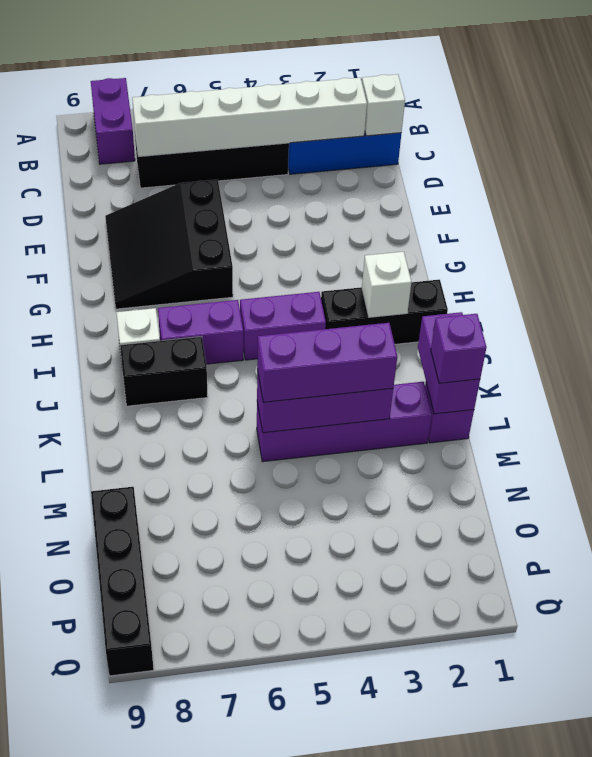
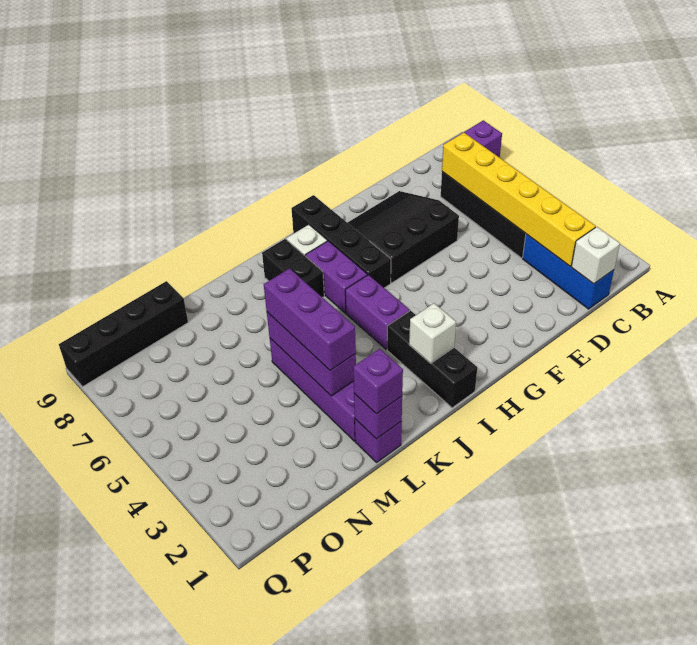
white brick C2:C7 level 2 -> yellow brick C2:C7 level 2
none -> black brick H6:H9 level 1
purple brick K1:L1 level 2 -> purple brick L1 level 2

